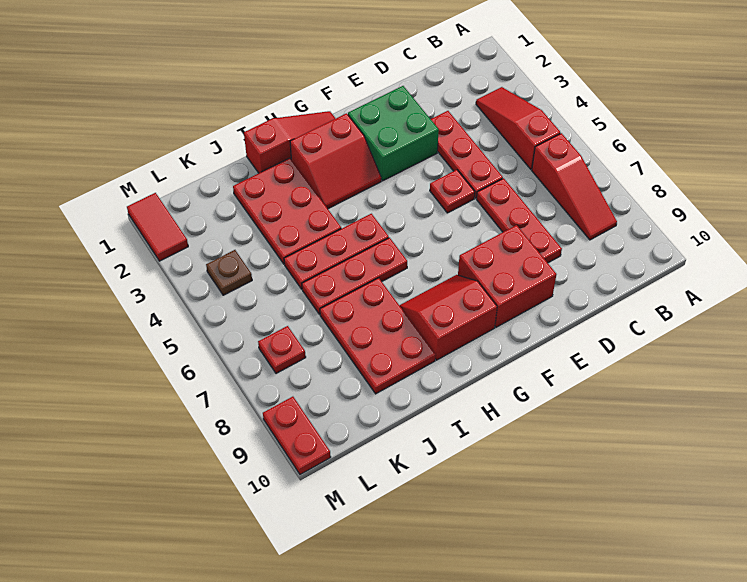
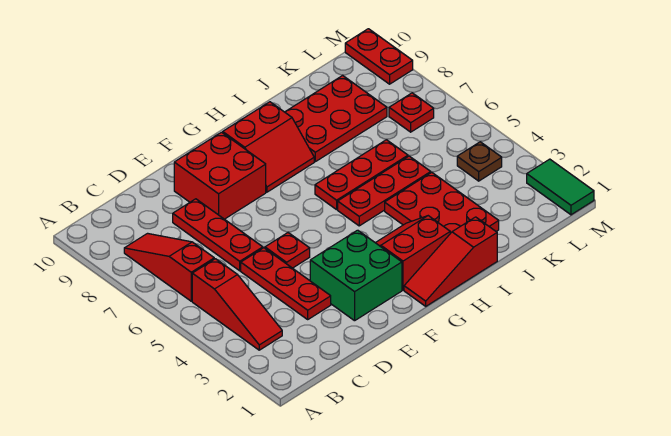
red plate I7:J9 level 1 -> red plate I8:K9 level 1
red tile M1:M2 level 1 -> green tile M1:M2 level 1

